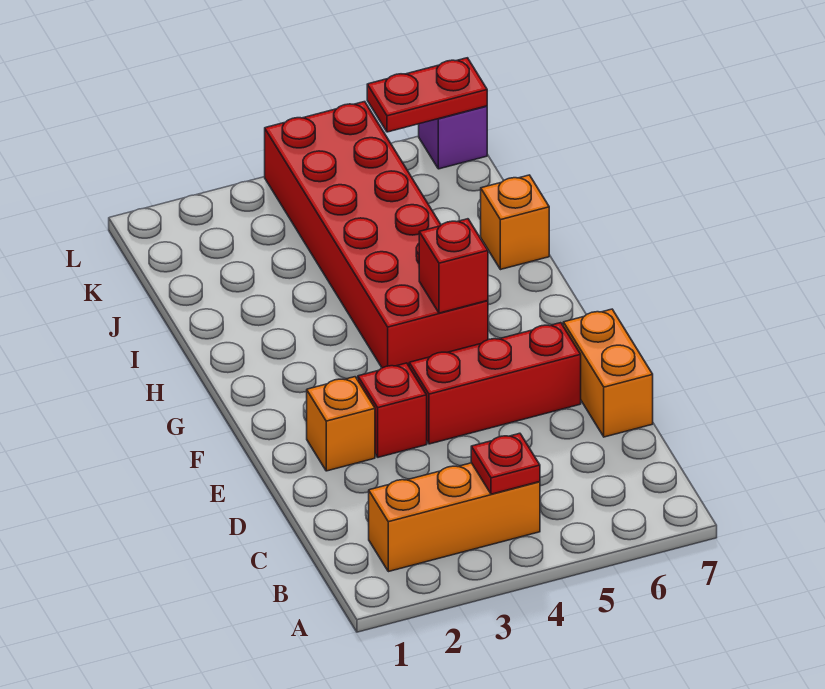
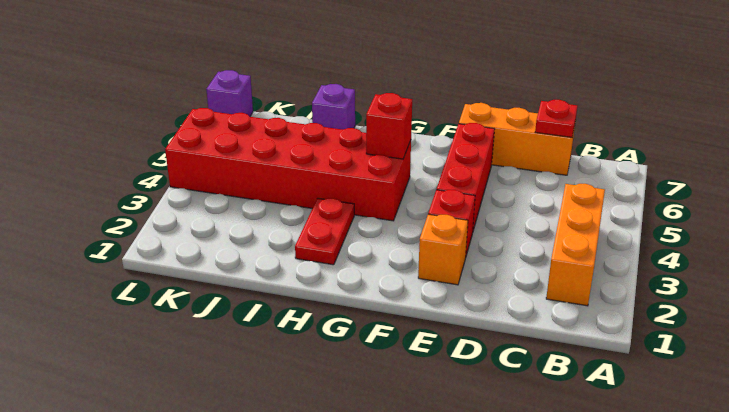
red plate B4 level 2 -> red plate C7 level 2
orange brick D7:E7 level 1 -> orange brick C7:E7 level 1
orange brick I7 level 1 -> purple brick I7 level 1
red plate L6:L7 level 2 -> red plate H2:H3 level 1

